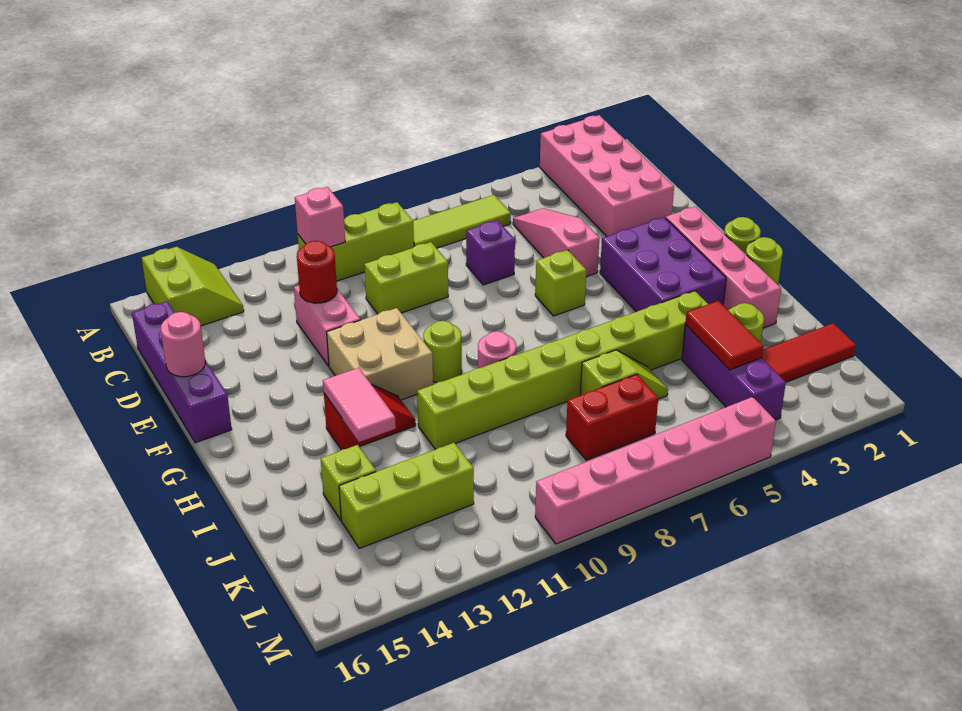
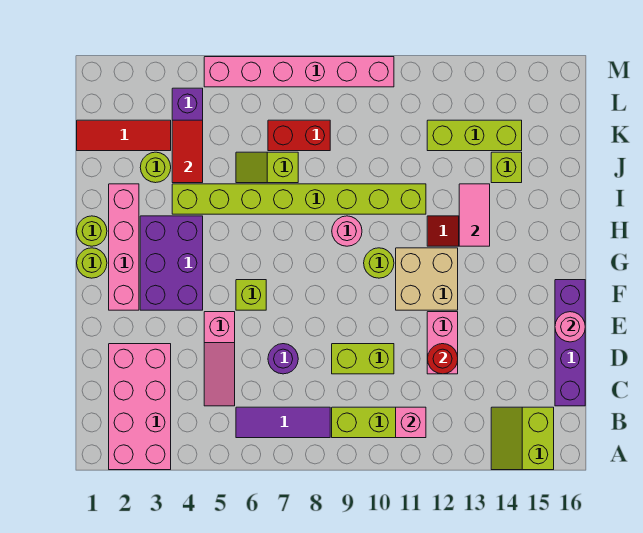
lime tile B6:B8 level 1 -> purple tile B6:B8 level 1
purple brick D7 level 1 -> purple round brick D7 level 1

